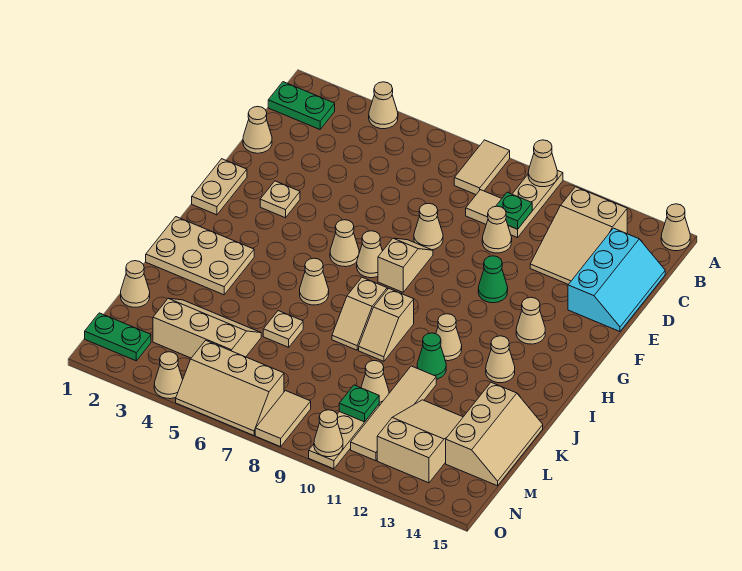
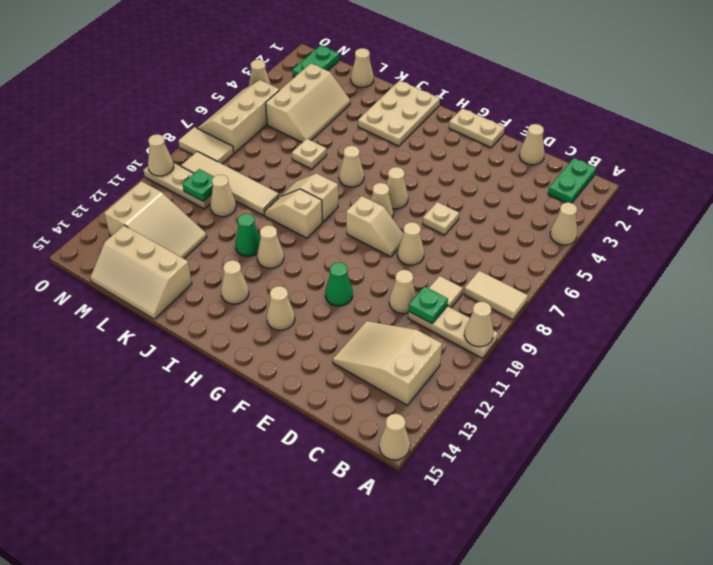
cyan slope C14:E15 level 1 top 14 -> none
tan plate F3 level 1 -> tan plate E6 level 1
tan tile K11:N11 level 1 -> tan tile K9:N9 level 1

